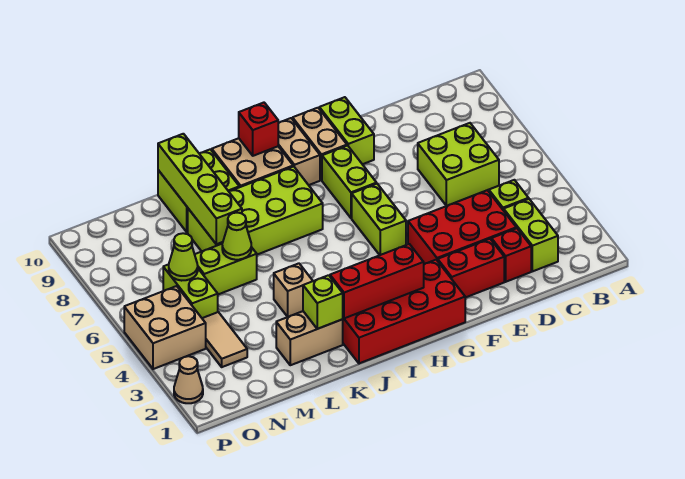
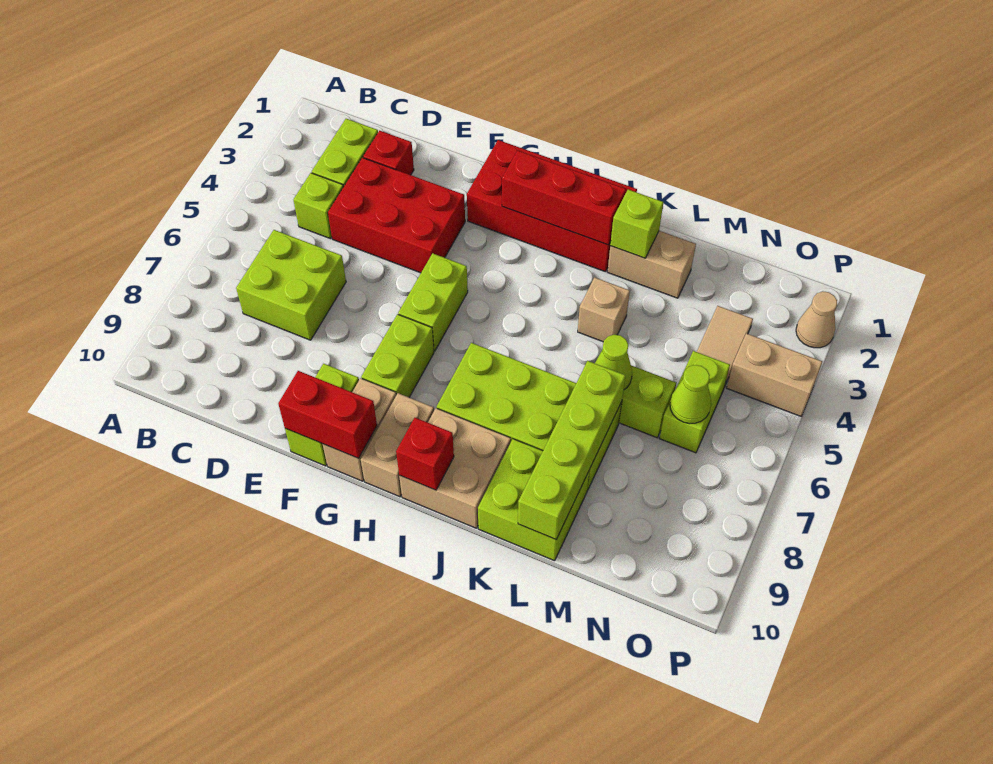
red brick E2:F2 level 1 -> red brick F10:G10 level 2
tan brick O4:P5 level 1 -> tan brick O4:P4 level 1

